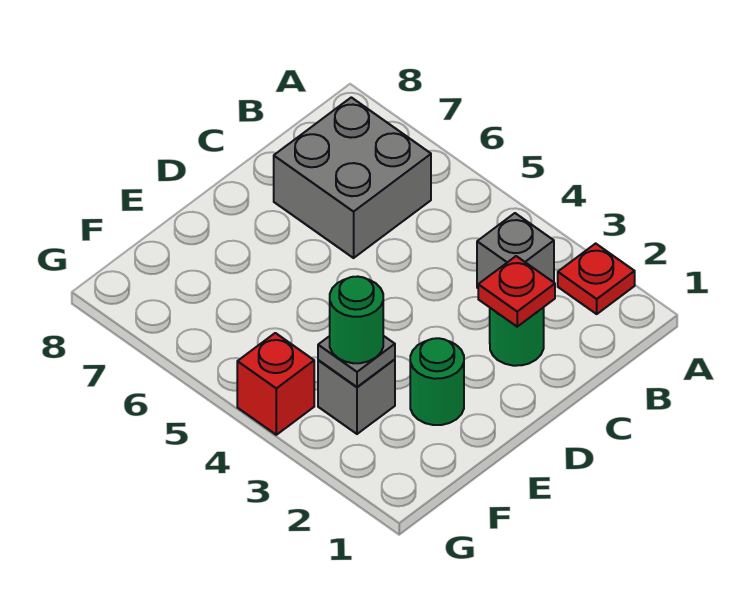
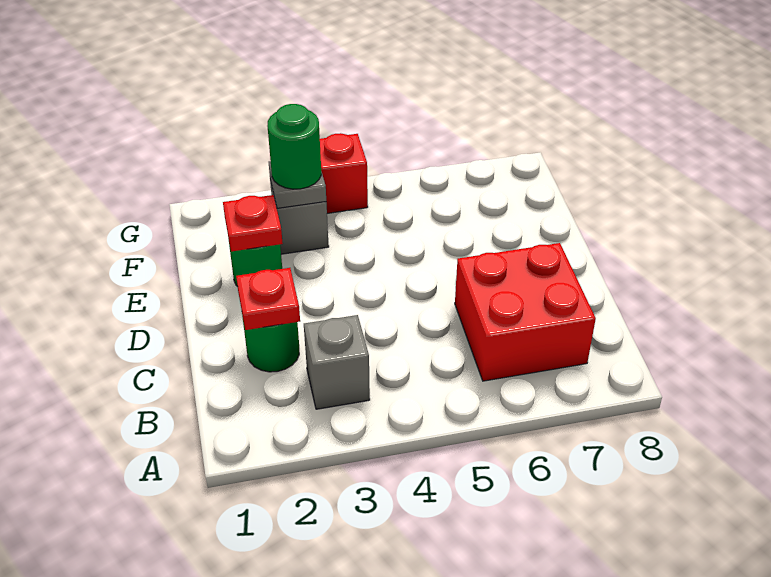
red plate A2 level 1 -> red plate E2 level 2
grey brick B6:C7 level 1 -> red brick B6:C7 level 1

